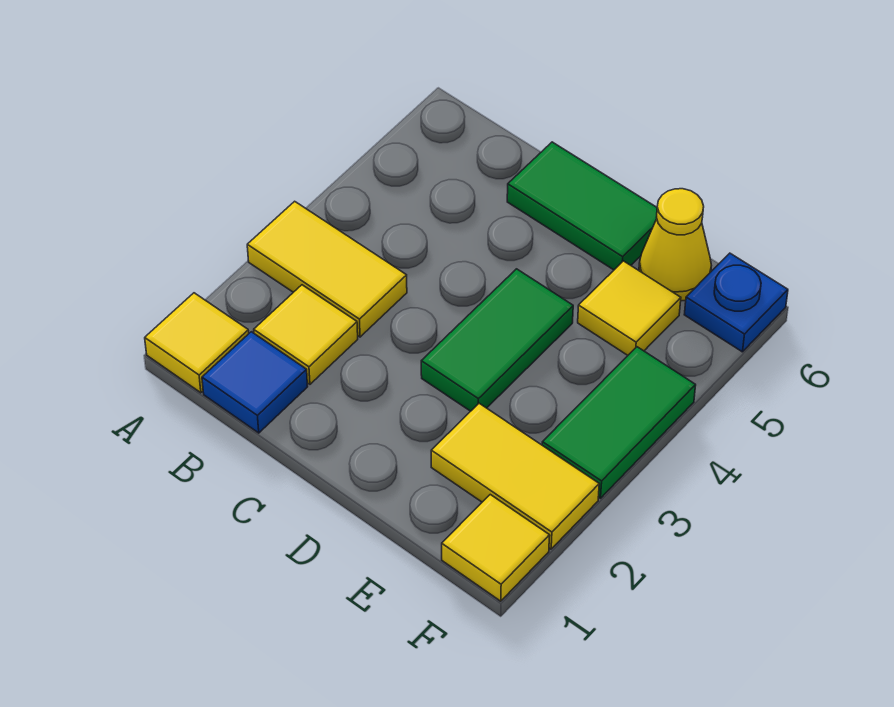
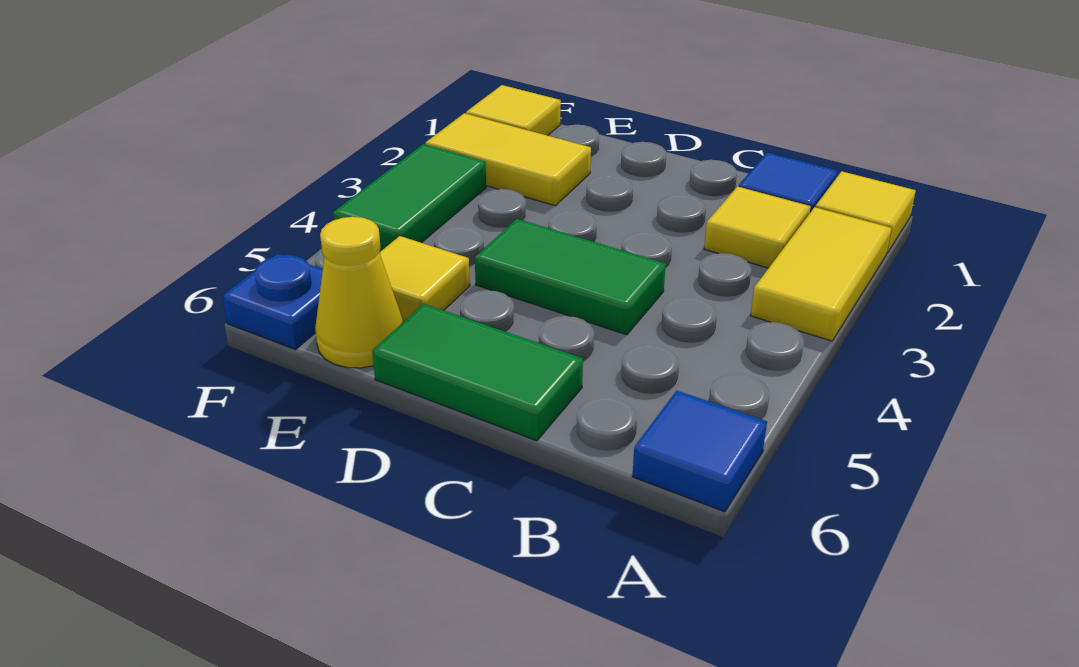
yellow tile A3:B3 level 1 -> yellow tile A2:A3 level 1
none -> blue tile A6 level 1
green tile D3:D4 level 1 -> green tile C4:D4 level 1

